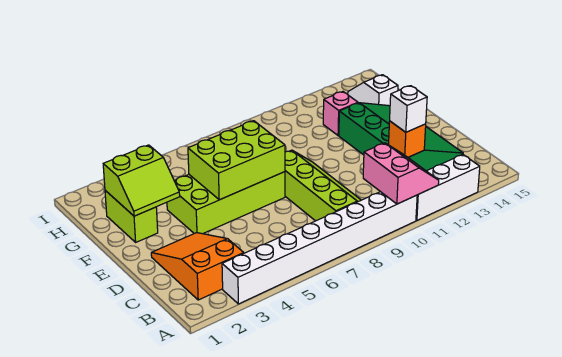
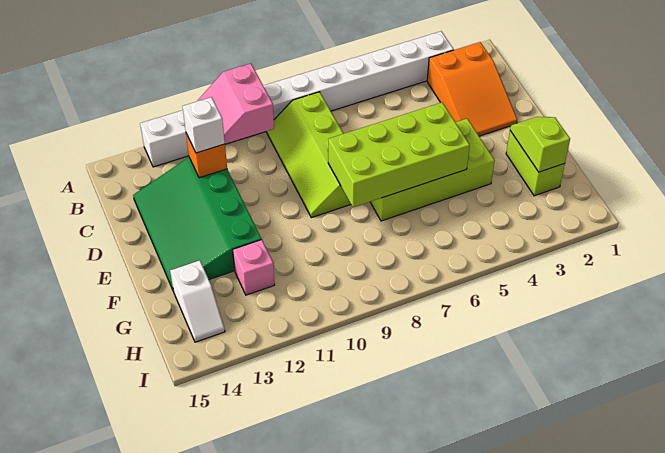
lime brick E5:F7 level 2 -> lime brick E5:F8 level 2
lime slope F2:G3 level 2 top G -> lime slope F2:G2 level 2 top G

